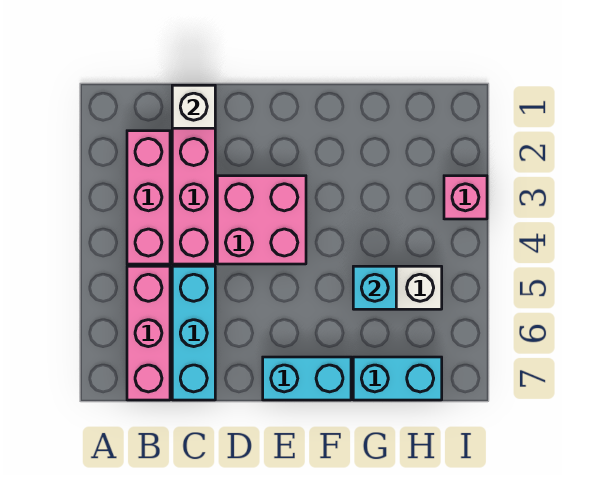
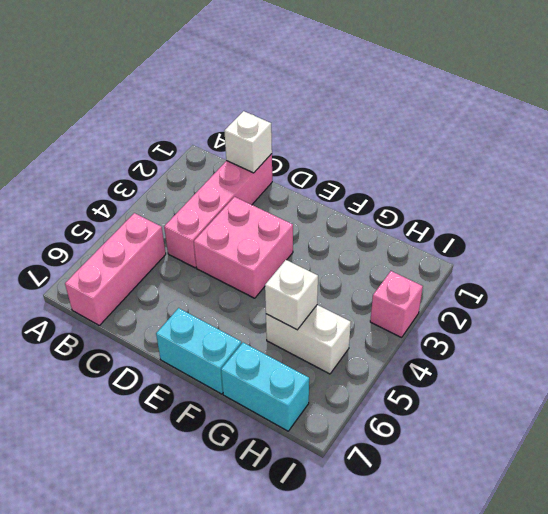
pink brick B2:B4 level 1 -> none
cyan brick C5:C7 level 1 -> none
cyan brick G5 level 2 -> white brick G5 level 2

